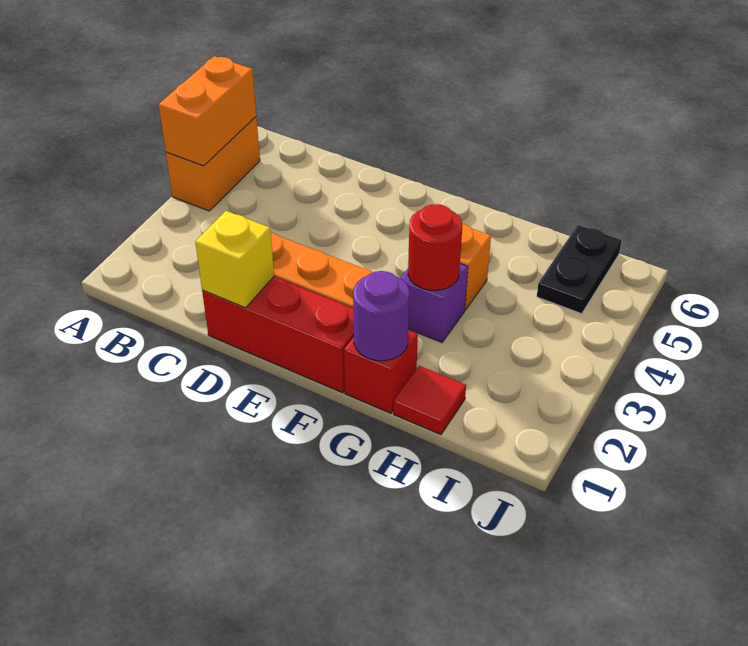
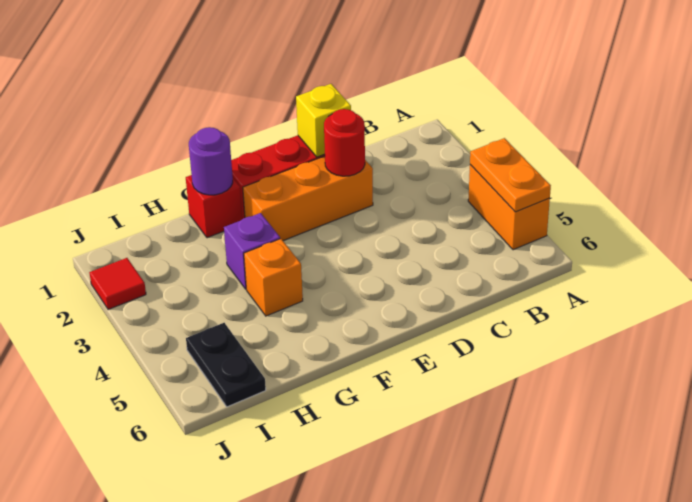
orange brick A4:A5 level 2 -> orange plate A4:A5 level 2
red round brick G3 level 2 -> red round brick D2 level 2
red tile H1 level 1 -> red tile J2 level 1

